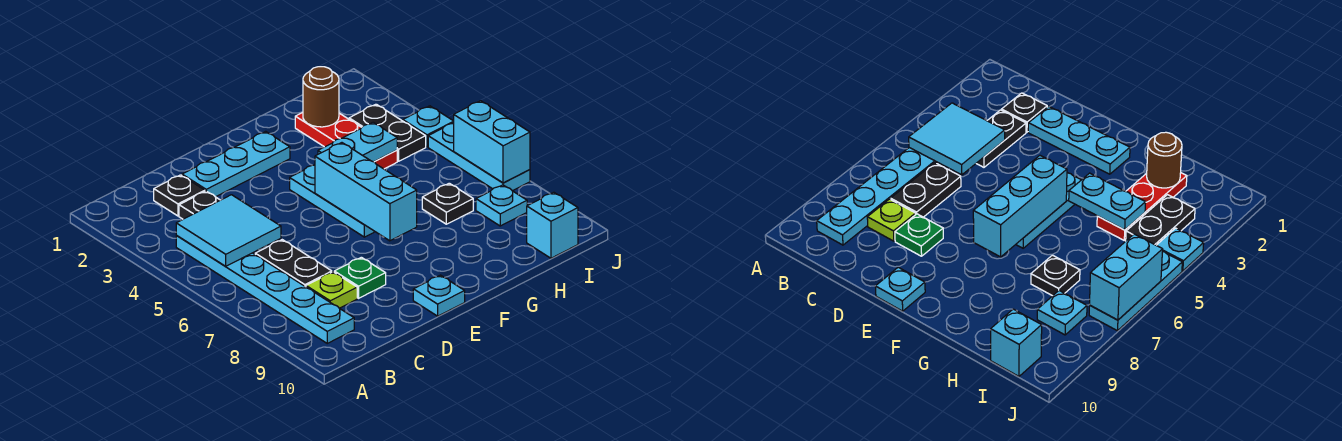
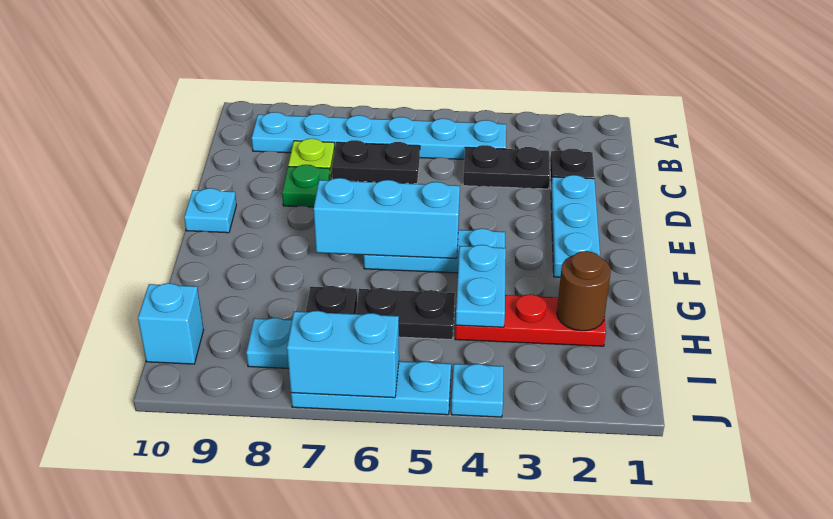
cyan tile B4:C5 level 2 -> none
black plate I3:I4 level 1 -> black plate H5:H6 level 1

